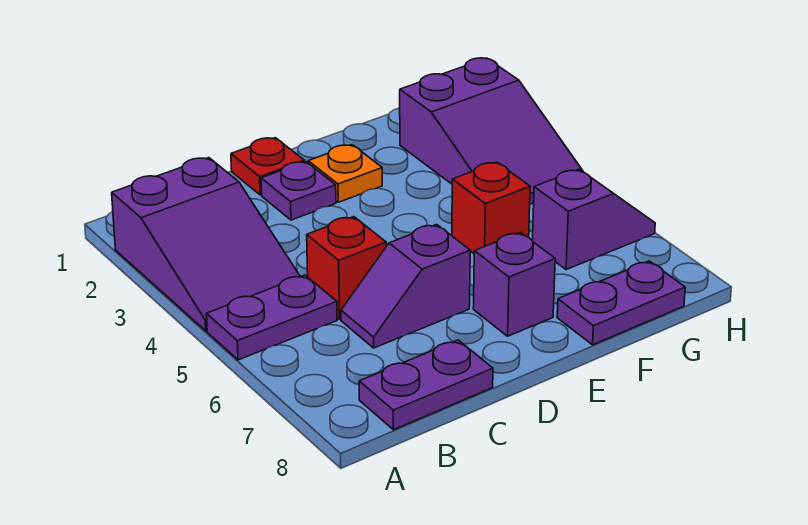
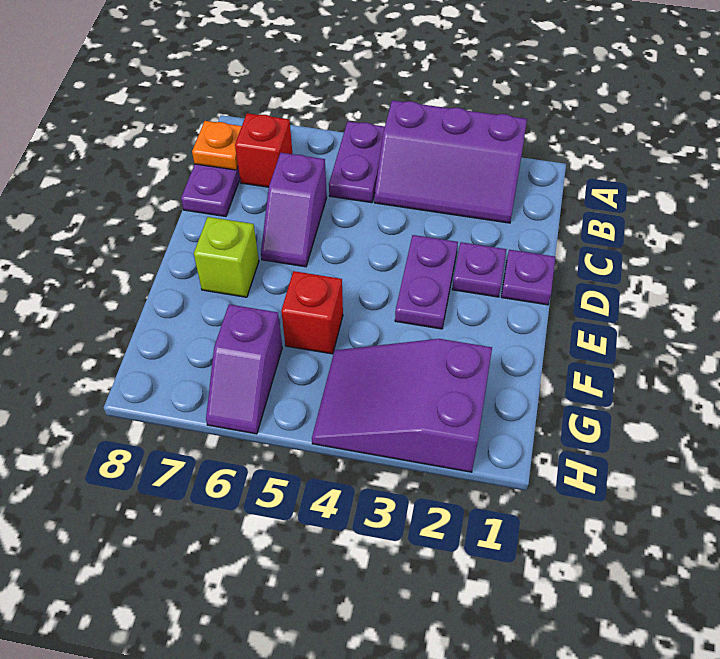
purple slope A2:B4 level 1 top 2 -> purple slope A2:B4 level 1 top A
red brick C5 level 1 -> red brick B7 level 1
purple slope C6:D6 level 1 top D -> purple slope C6:D6 level 1 top C
red plate D1 level 1 -> purple plate D1 level 1
orange plate E2 level 1 -> orange plate B8 level 2
purple brick E7 level 1 -> lime brick E7 level 1
purple plate F8:G8 level 1 -> purple plate D3:E3 level 1

